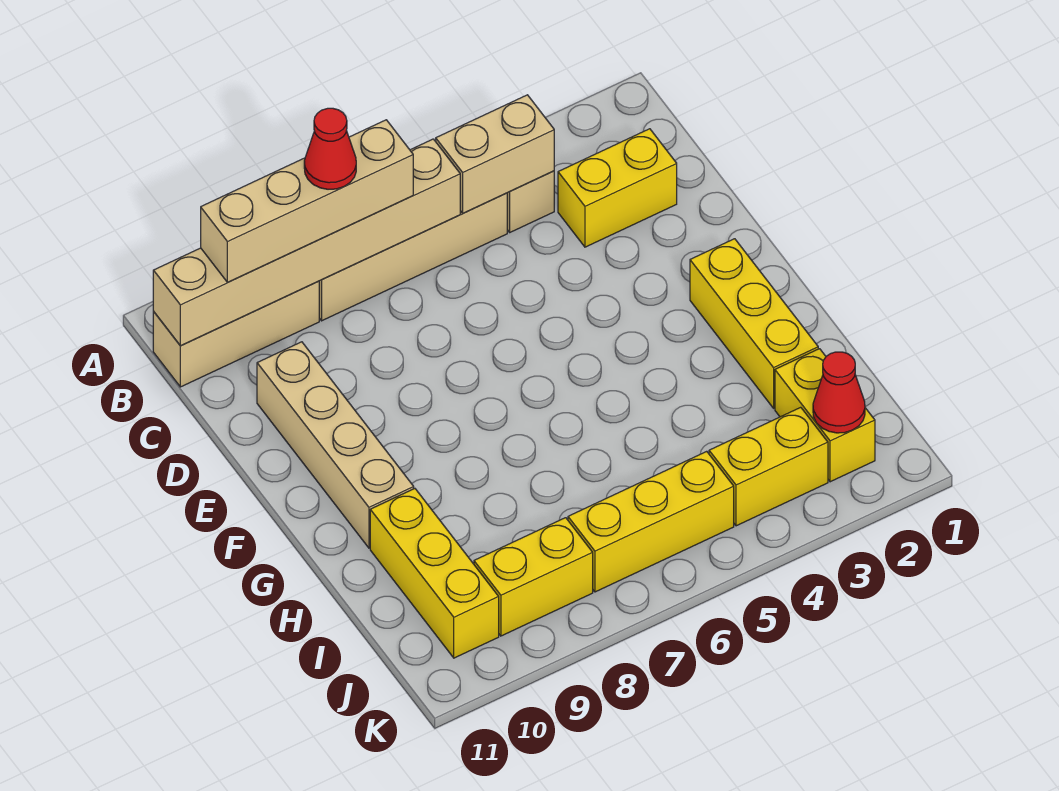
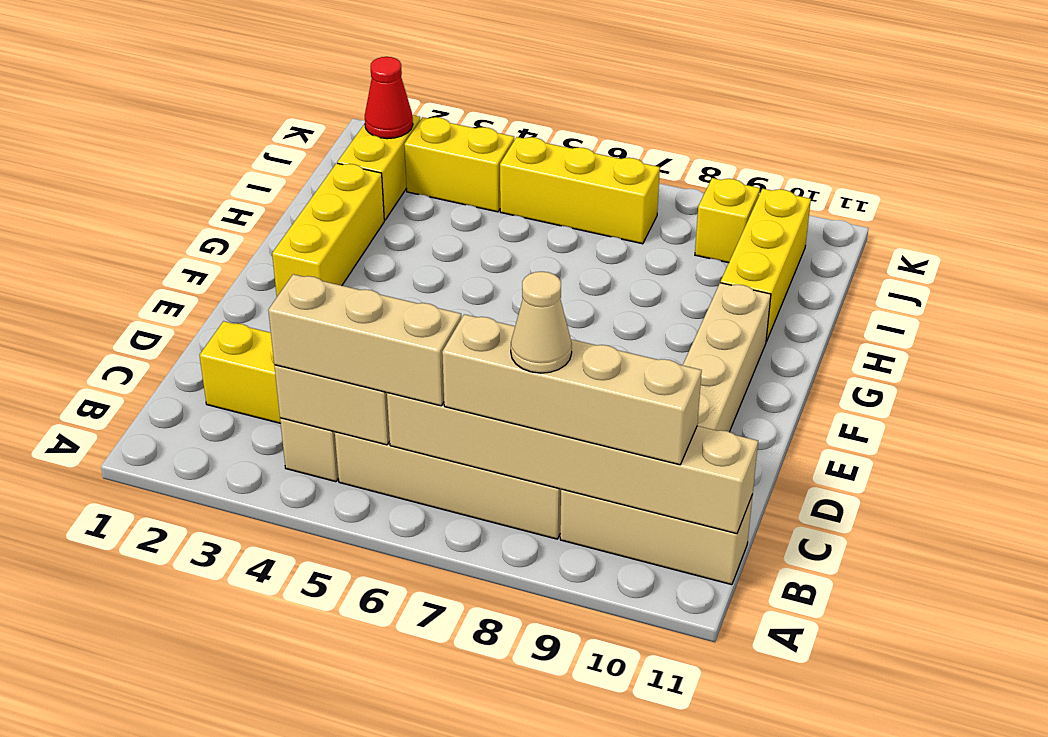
none -> tan brick B4:B6 level 3
red cone B8 level 4 -> tan cone B8 level 4
yellow brick J8:J9 level 1 -> yellow brick J9 level 1

